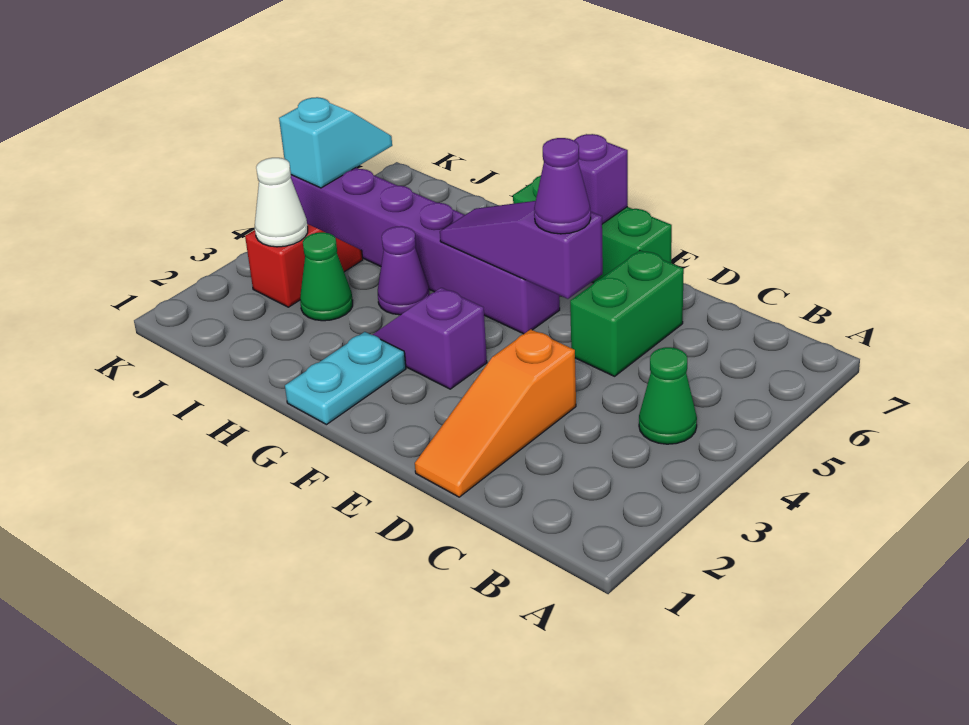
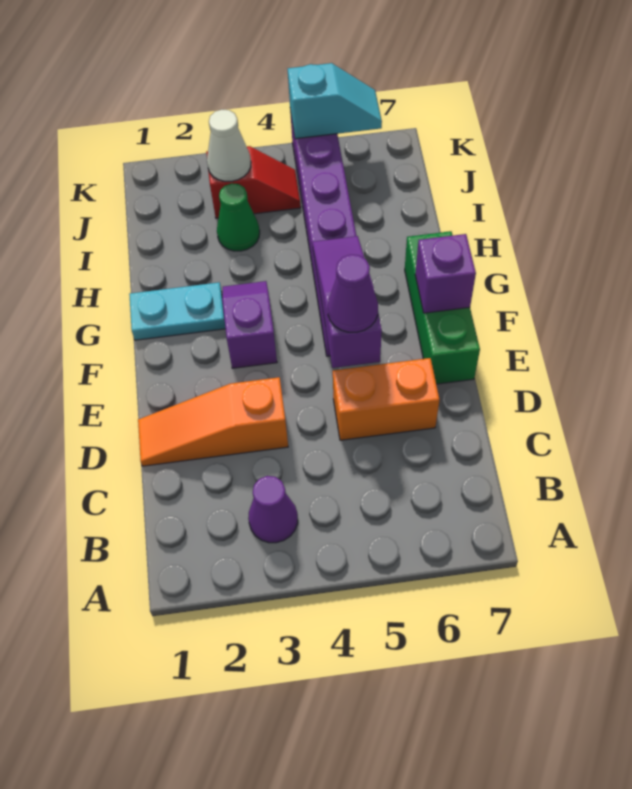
green cone B4 level 1 -> none
green brick D5:D6 level 1 -> orange brick D5:D6 level 1
purple cone H4 level 1 -> purple cone B3 level 1

